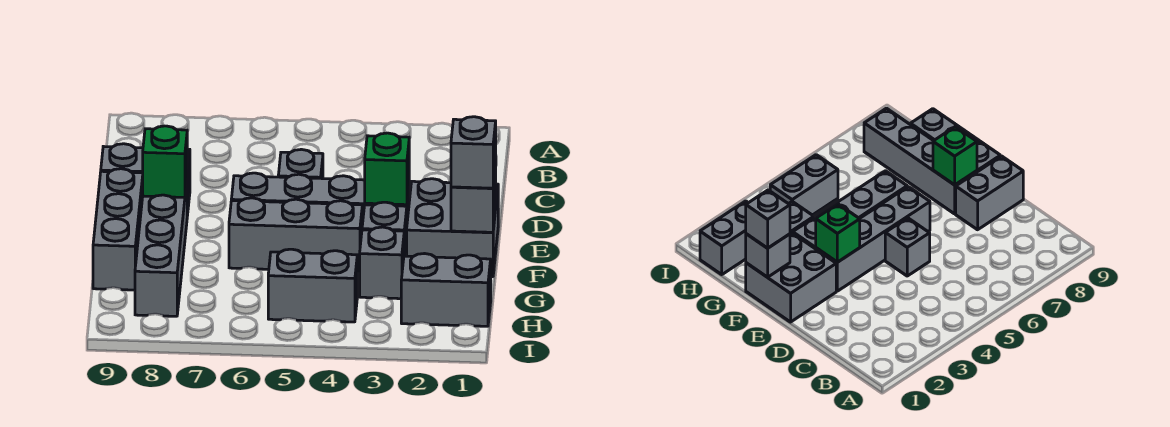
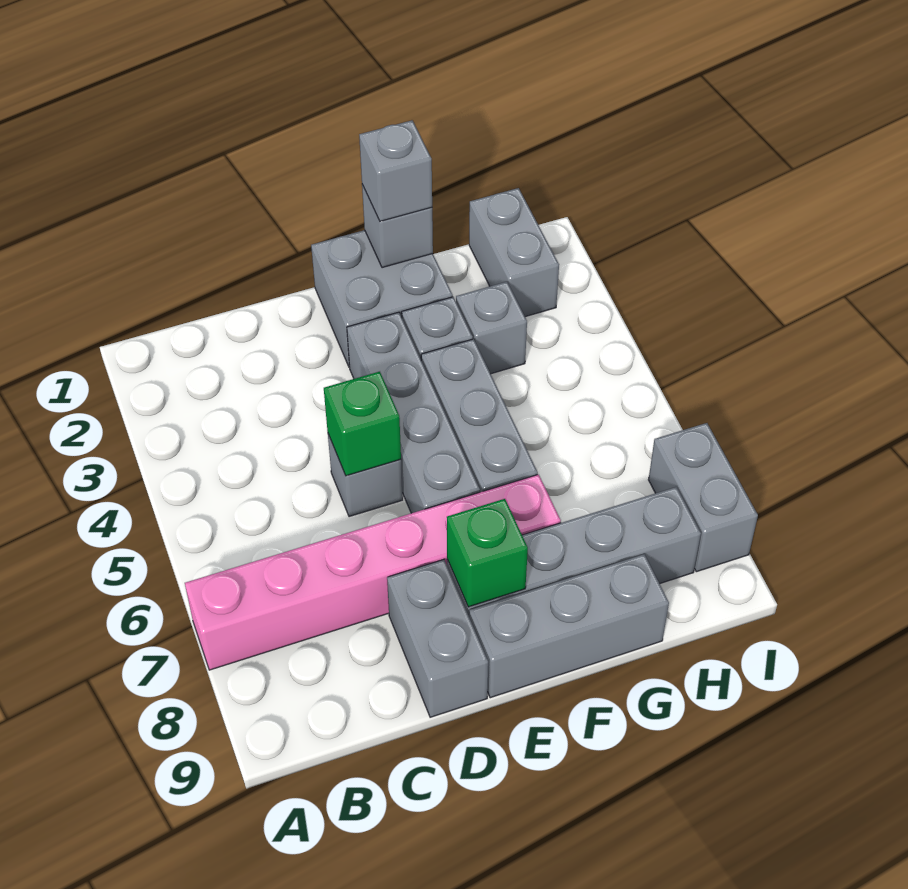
none -> pink brick A7:F7 level 1
green brick E3 level 2 -> green brick D5 level 2
grey brick H4:H5 level 1 -> grey brick I7:I8 level 1

